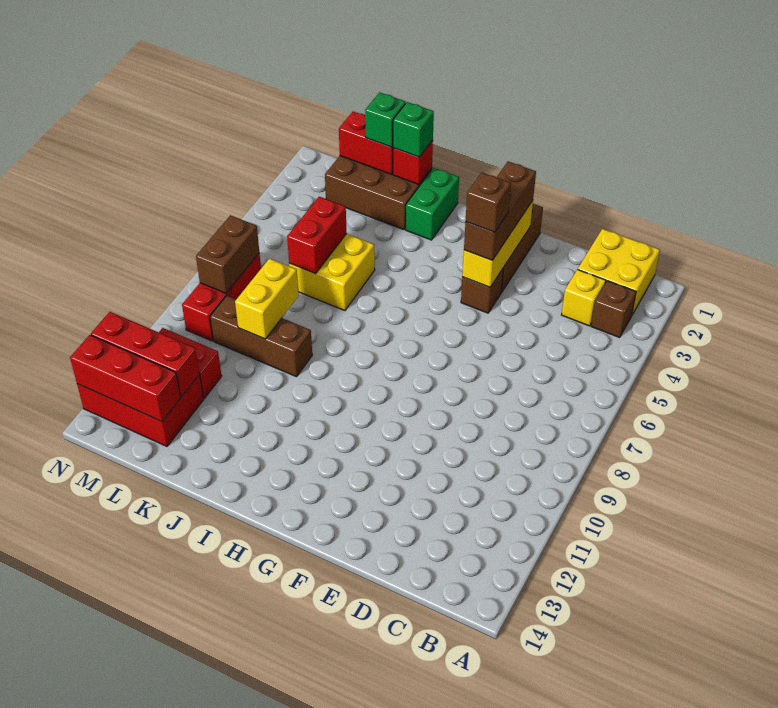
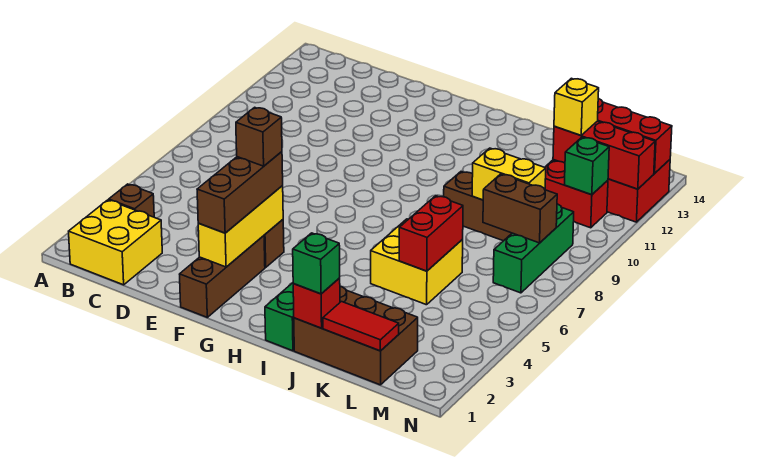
yellow brick C3 level 1 -> yellow brick L12 level 3
red brick K1:L1 level 2 -> red tile K1:L1 level 2
green brick K1 level 3 -> green brick M11 level 2
yellow brick K8:K9 level 2 -> yellow brick K9:L9 level 2
red brick M7:M9 level 1 -> green brick M7:M9 level 1
brown brick M7:M8 level 2 -> brown brick L8:M8 level 2

